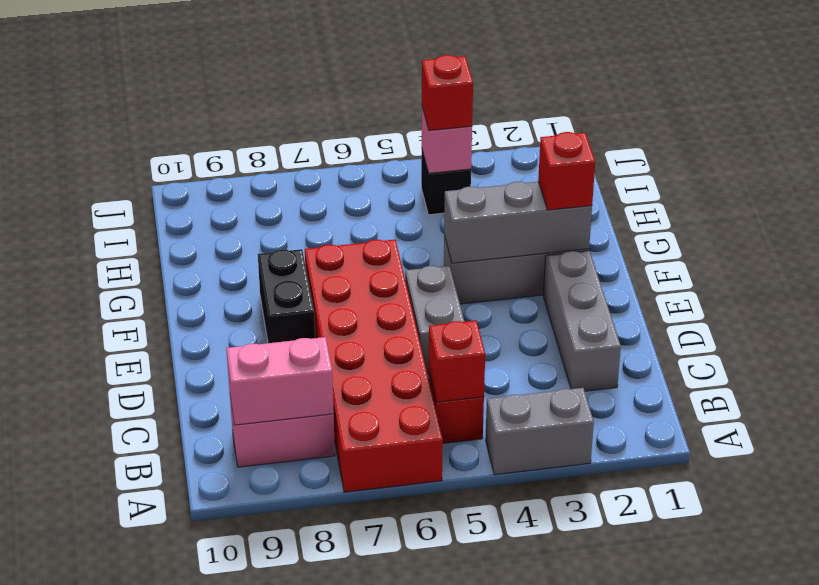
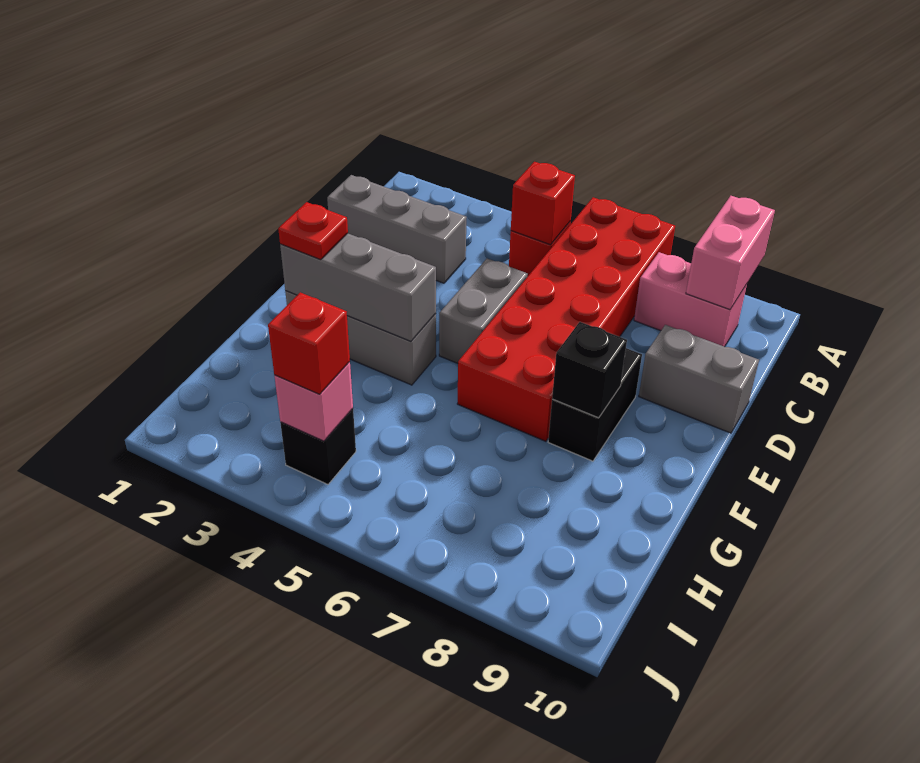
grey brick A3:A4 level 1 -> grey brick D9:D10 level 1
pink brick B8:B9 level 2 -> pink brick A9:B9 level 2
grey brick C2:E2 level 1 -> grey brick C1:C3 level 1
red brick F2 level 3 -> red plate F2 level 3
none -> black brick F8 level 2

